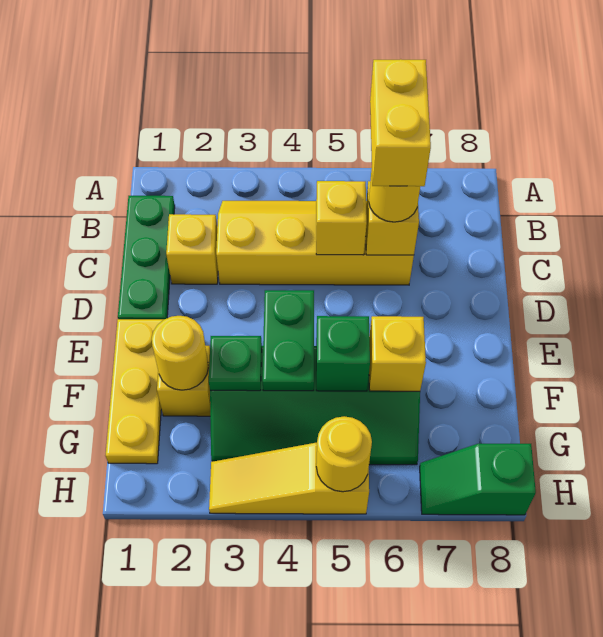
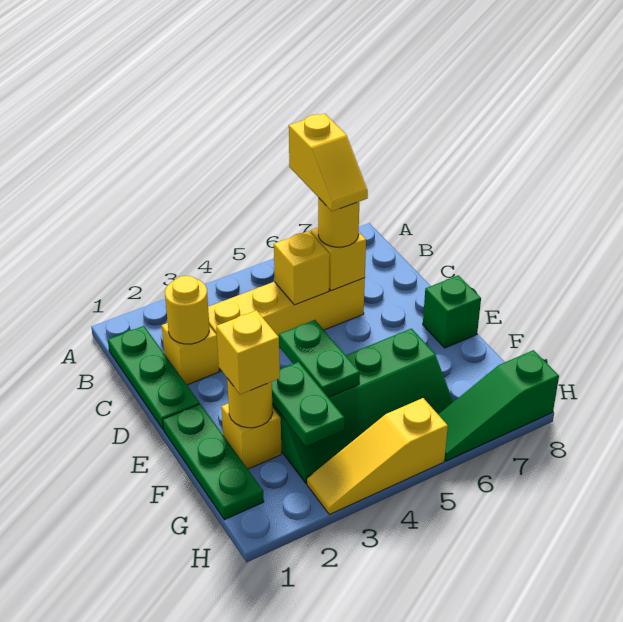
yellow brick B6:C6 level 4 -> yellow slope B6:C6 level 4 top B
yellow plate E1:G1 level 1 -> green plate E1:G1 level 1
green plate F3 level 2 -> green plate F3:G3 level 2
green brick F5 level 2 -> green brick E8 level 1
yellow brick F6 level 2 -> yellow brick F2 level 3
yellow round brick H5 level 2 -> yellow round brick C2 level 2
green slope H7:H8 level 1 top 8 -> green slope H6:H8 level 1 top 8

